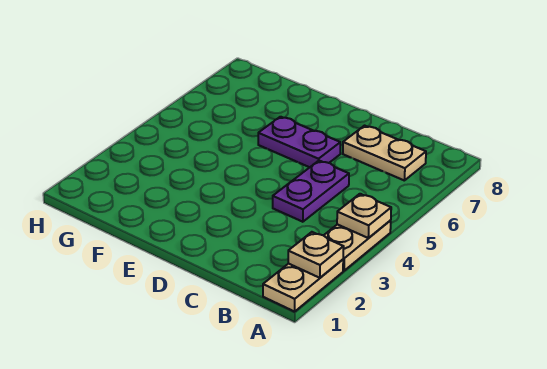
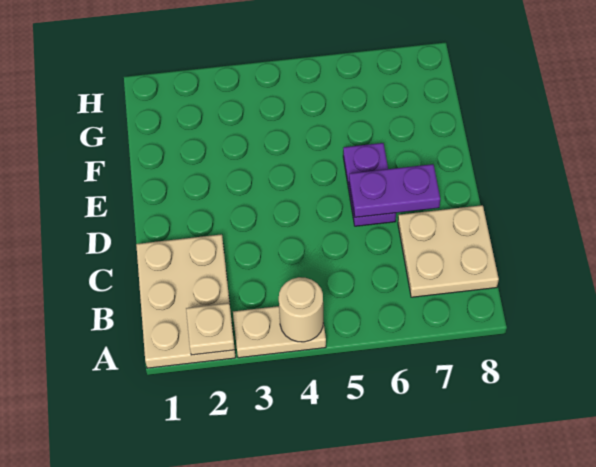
tan plate A1:A2 level 1 -> tan plate A1:C2 level 1
tan plate A4 level 2 -> tan round brick A4 level 2
tan plate B7:C7 level 1 -> tan plate B7:C8 level 1
purple plate C4:C5 level 1 -> purple plate D6:D7 level 2

